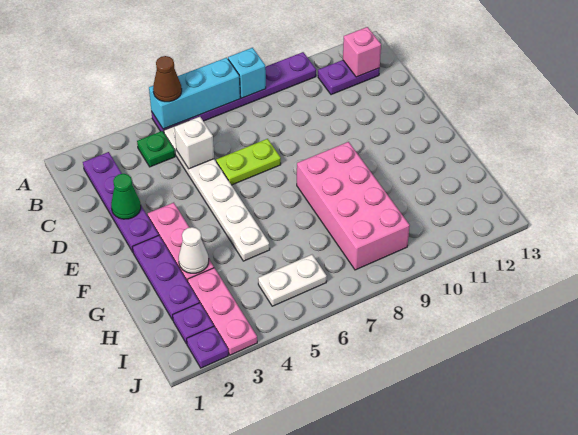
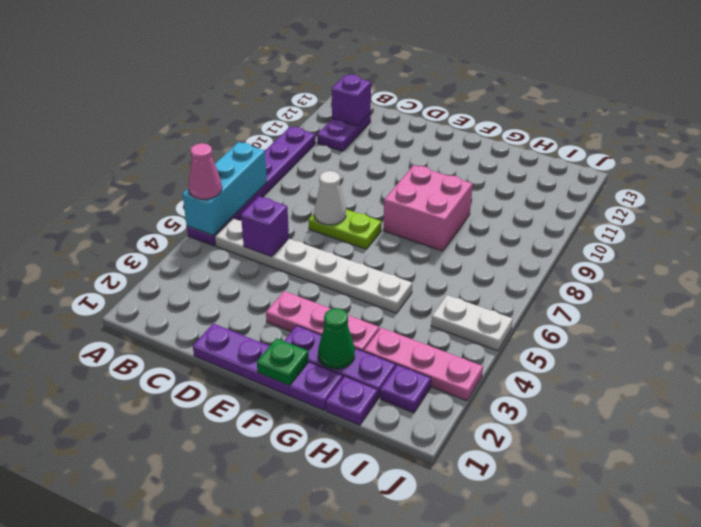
brown cone A5 level 3 -> pink cone A5 level 3
cyan brick A8 level 2 -> none
purple plate B2:E2 level 1 -> purple plate D1:G1 level 1
green plate B4 level 1 -> green plate F1 level 2
pink brick B12 level 2 -> purple brick B12 level 2
white brick C5 level 2 -> purple brick C5 level 2
green cone D2 level 2 -> green cone G2 level 2
lime plate D6:D7 level 1 -> lime plate D7:E7 level 1
pink brick F8:I9 level 1 -> pink brick F8:G9 level 1
white cone G3 level 2 -> white cone D7 level 2
white plate I5:I6 level 1 -> white plate I5:J5 level 1
purple plate J2 level 1 -> purple plate H1 level 1

